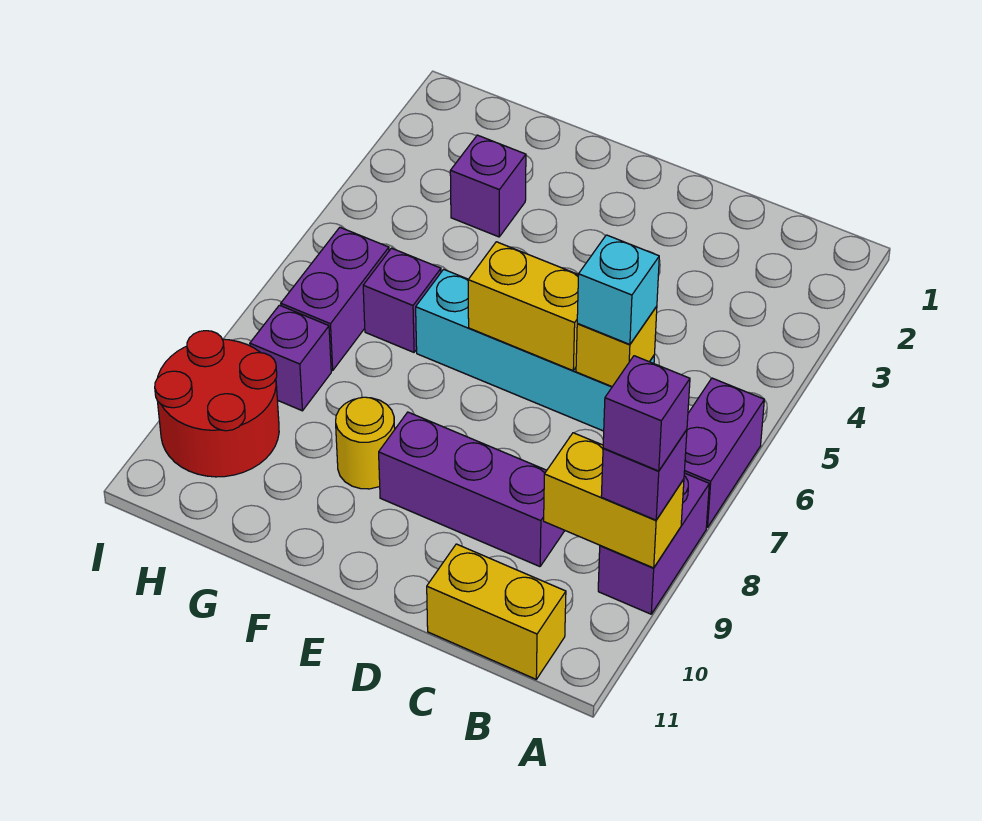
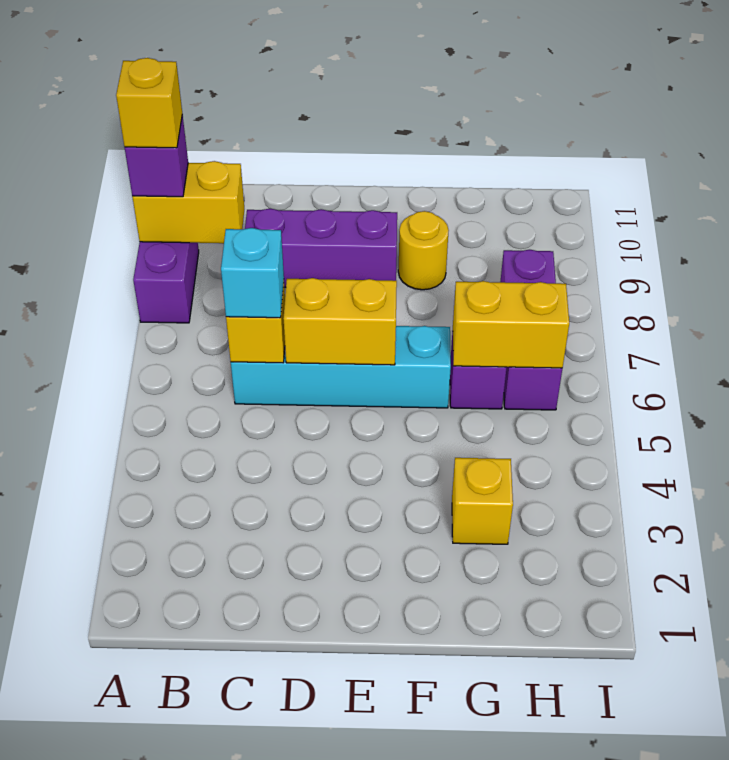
purple brick A6:A7 level 1 -> none
purple brick A9 level 4 -> yellow brick A9 level 4
yellow brick B11:C11 level 1 -> yellow brick G6:H6 level 2
purple brick G3 level 1 -> yellow brick G3 level 1
red round brick H9:I10 level 1 -> none

